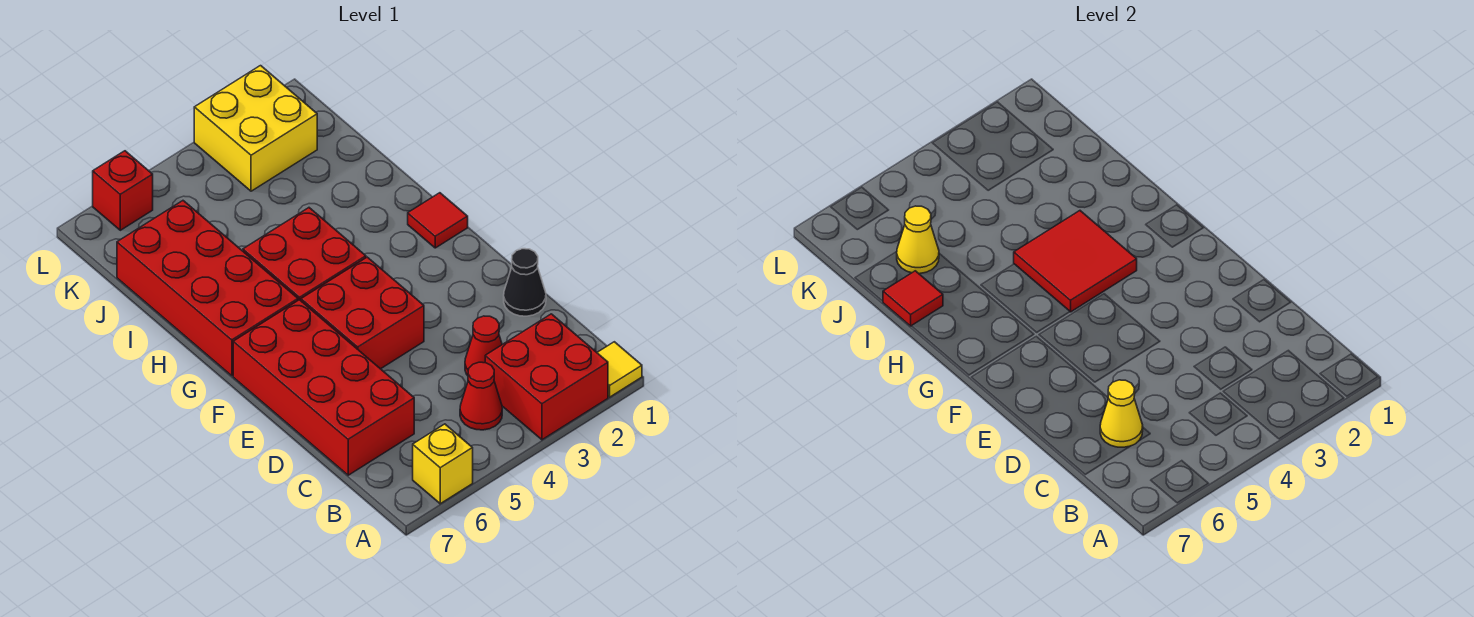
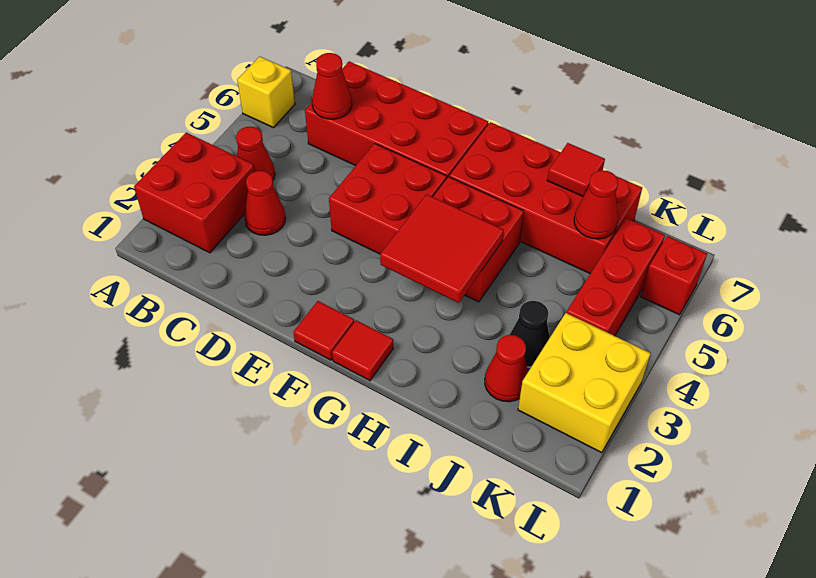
yellow tile A1 level 1 -> none
yellow cone C6 level 2 -> red cone C6 level 2
black cone D1 level 1 -> black cone J3 level 1
none -> red tile F1 level 1
none -> red cone J2 level 1
yellow cone J6 level 2 -> red cone J6 level 2
none -> red brick K4:K6 level 1

